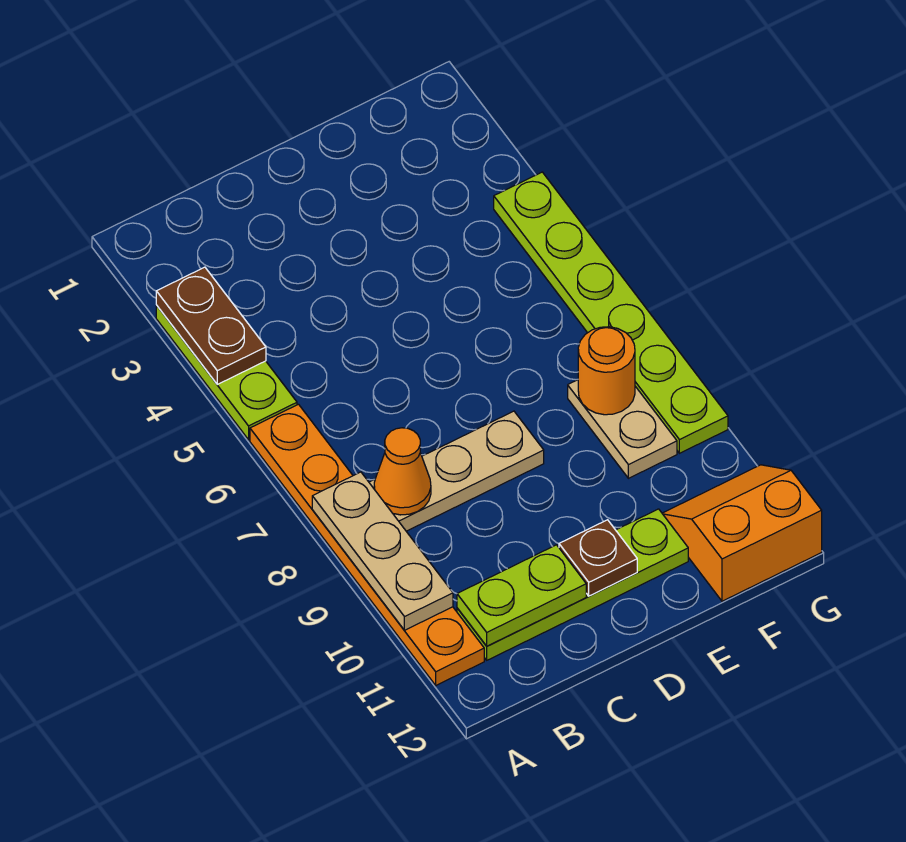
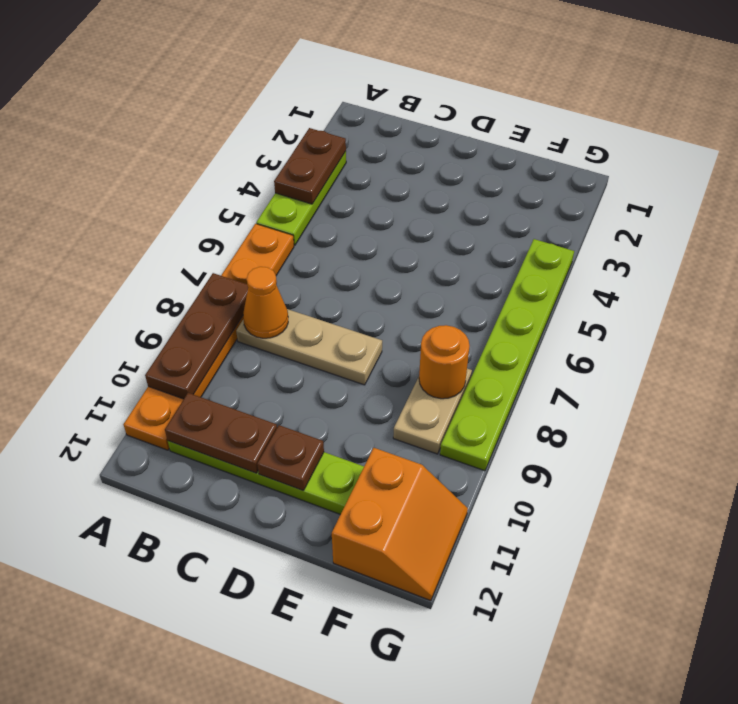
tan plate A8:A10 level 2 -> brown plate A8:A10 level 2
lime plate B11:C11 level 2 -> brown plate B11:C11 level 2
orange slope F11:G12 level 1 top 12 -> orange slope F11:G12 level 1 top F

